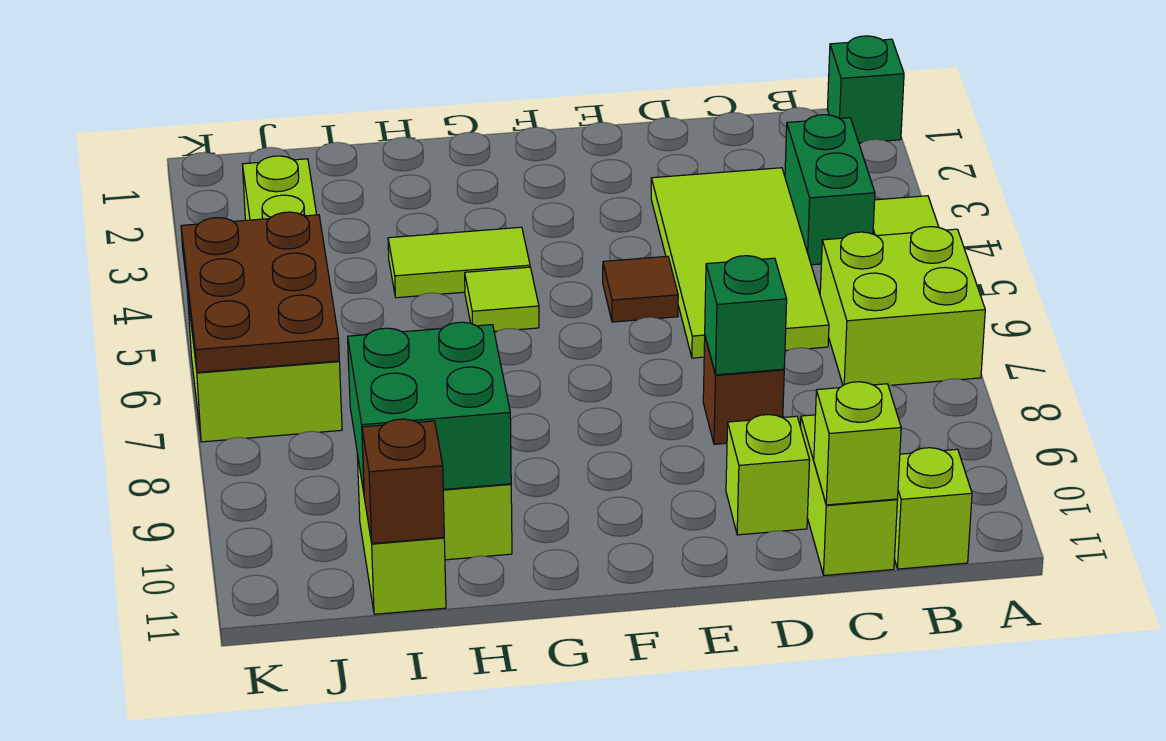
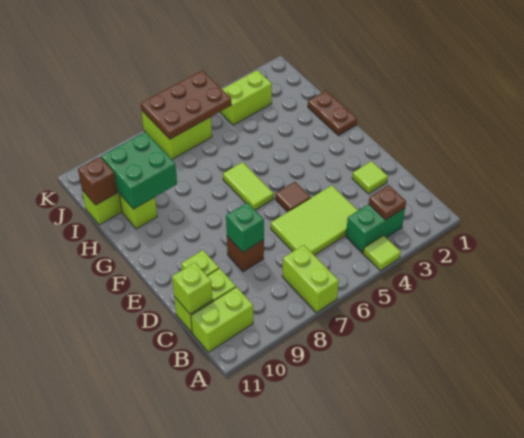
green brick A1 level 1 -> none
lime brick A6:B7 level 1 -> lime brick A7:B7 level 1
none -> brown plate B3 level 2
lime brick B11 level 1 -> lime brick B10:B11 level 1
lime tile C3:D6 level 1 -> lime tile C4:D6 level 1
none -> brown plate G1:H1 level 1
lime tile G4:H4 level 1 -> lime tile F6:G6 level 1
lime tile G5 level 1 -> lime tile D2 level 1

